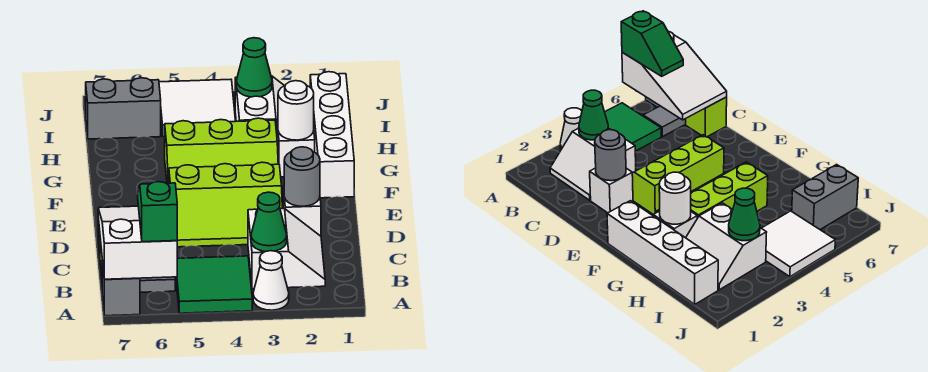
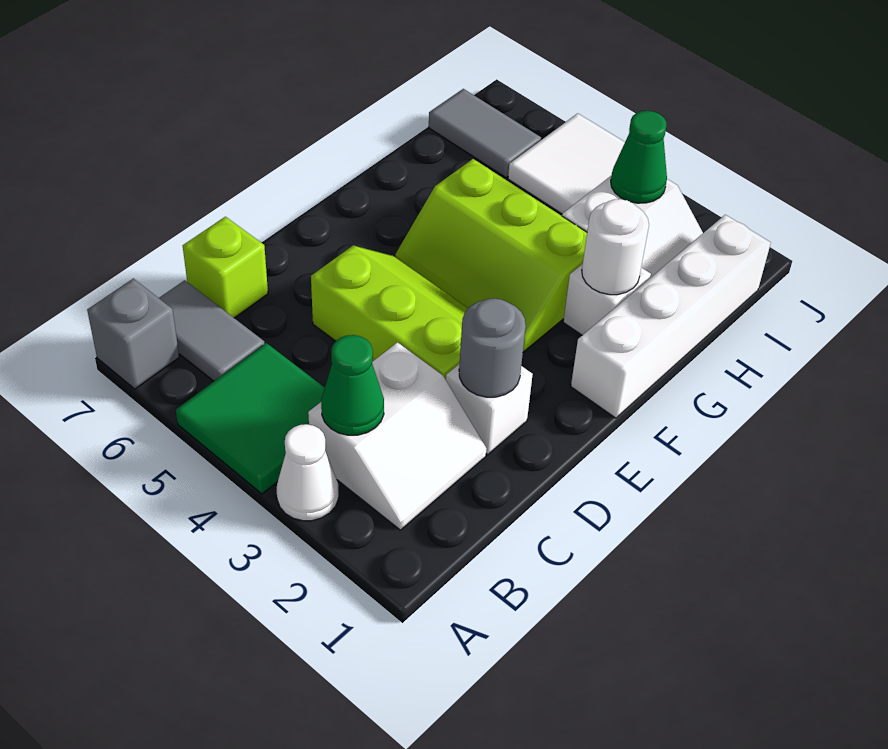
white slope A6:C7 level 2 top A -> none
green slope A6:B6 level 3 top A -> none
lime slope D3:E5 level 1 top E -> lime slope D3:E5 level 1 top D
grey brick I6:I7 level 1 -> grey tile I6:I7 level 1

